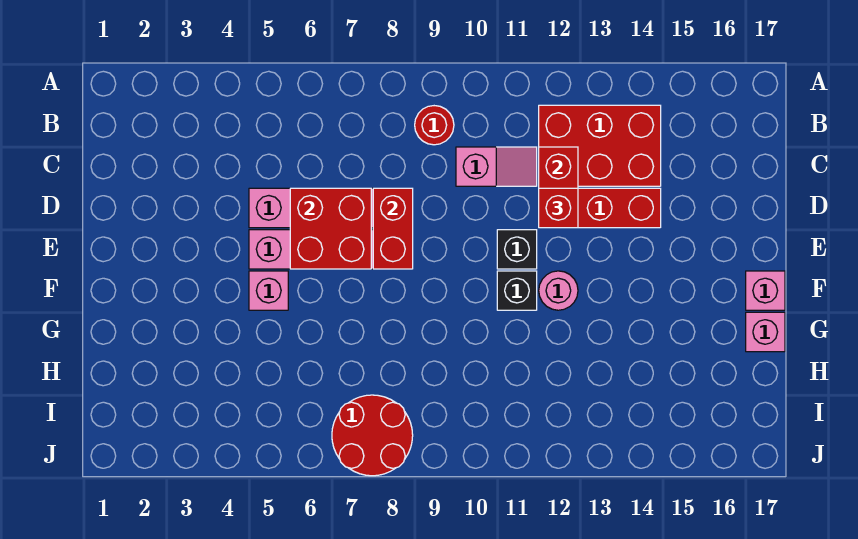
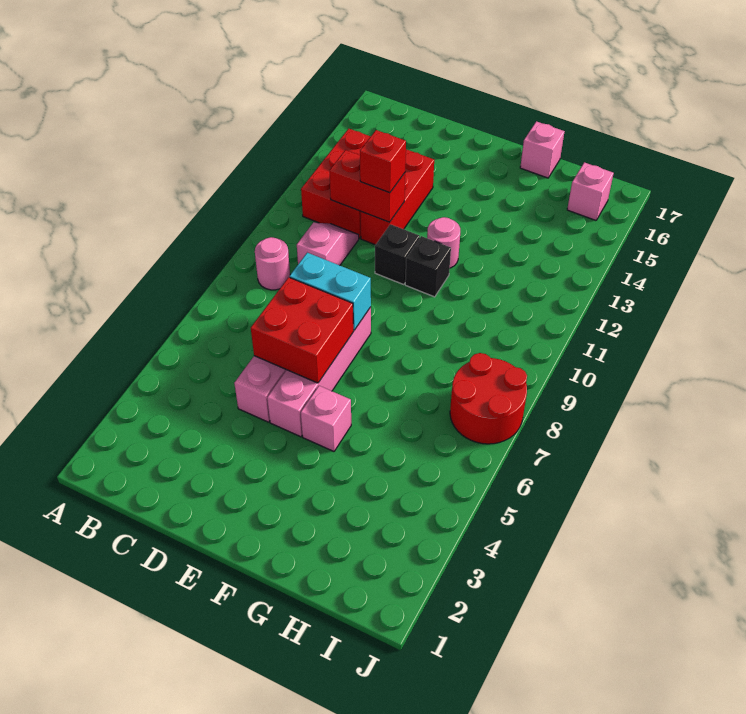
red round brick B9 level 1 -> pink round brick B9 level 1
red brick D8:E8 level 2 -> cyan brick D8:E8 level 2
pink brick F17 level 1 -> pink brick I16 level 1

